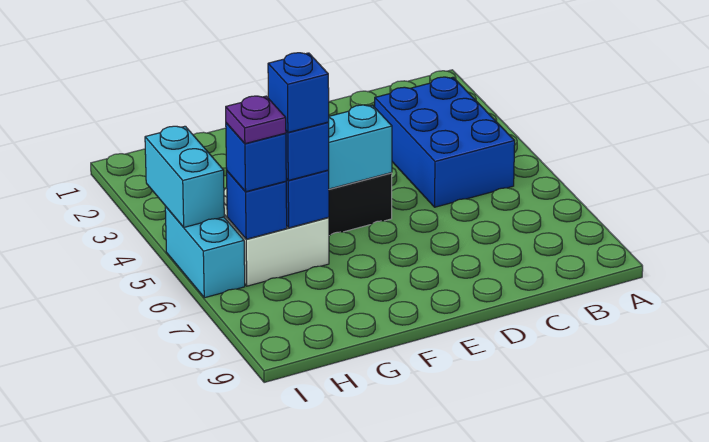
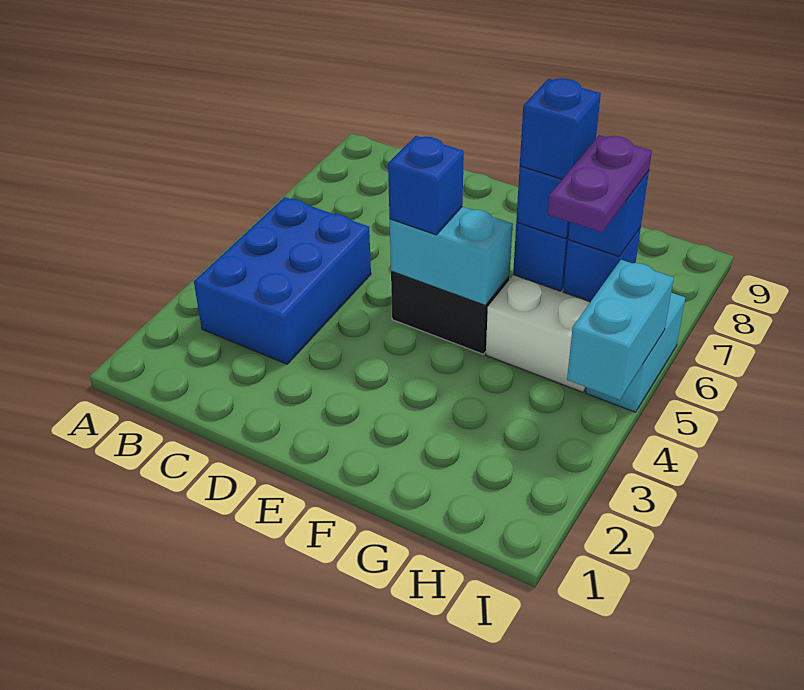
none -> blue brick E5 level 3
purple plate H6 level 4 -> purple plate H5:H6 level 4

